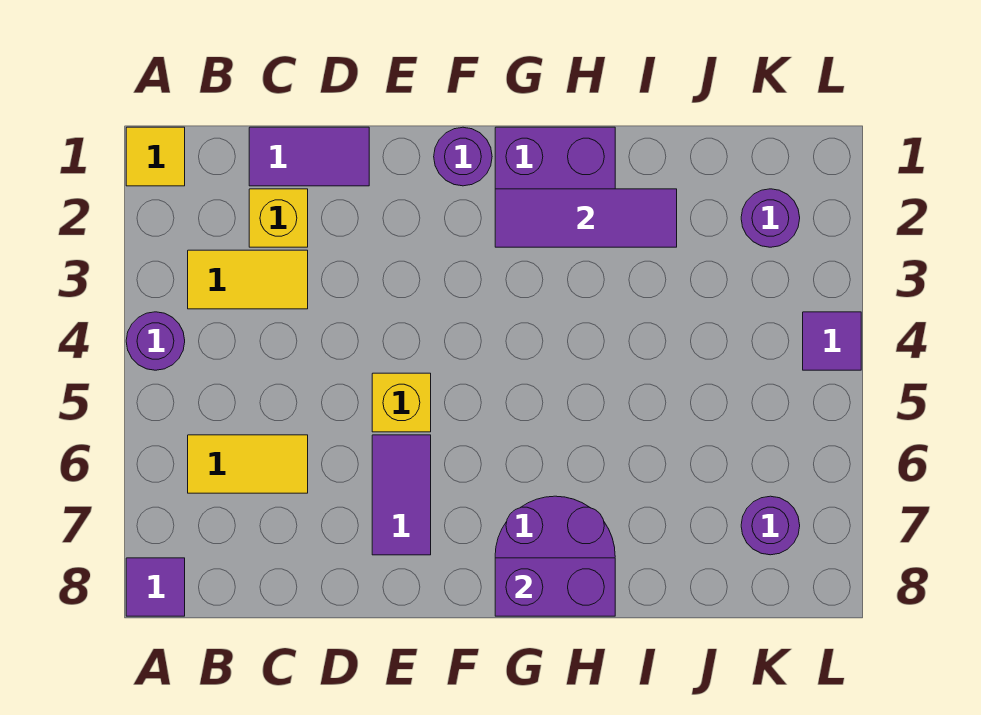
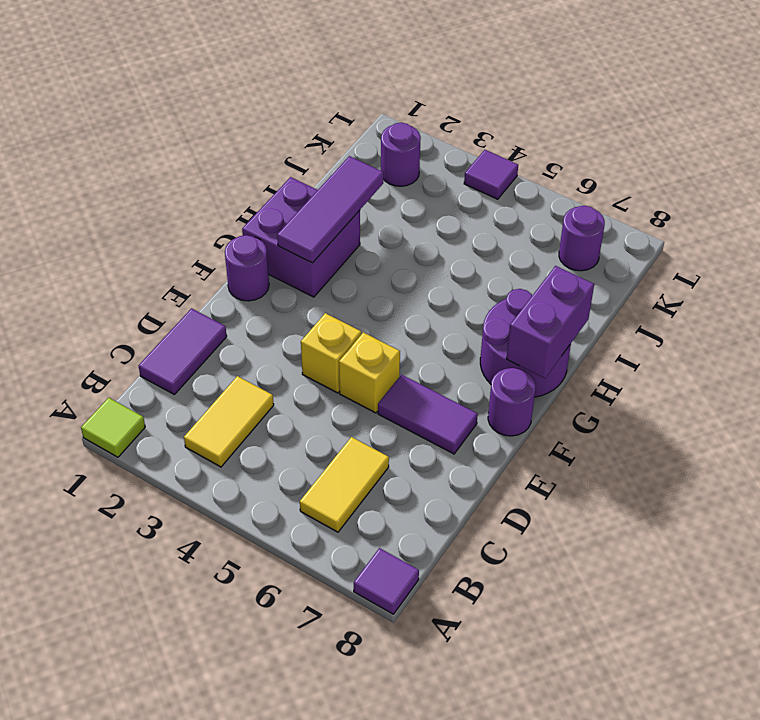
yellow tile A1 level 1 -> lime tile A1 level 1
purple round brick A4 level 1 -> purple round brick F8 level 1
yellow brick C2 level 1 -> yellow brick E4 level 1

